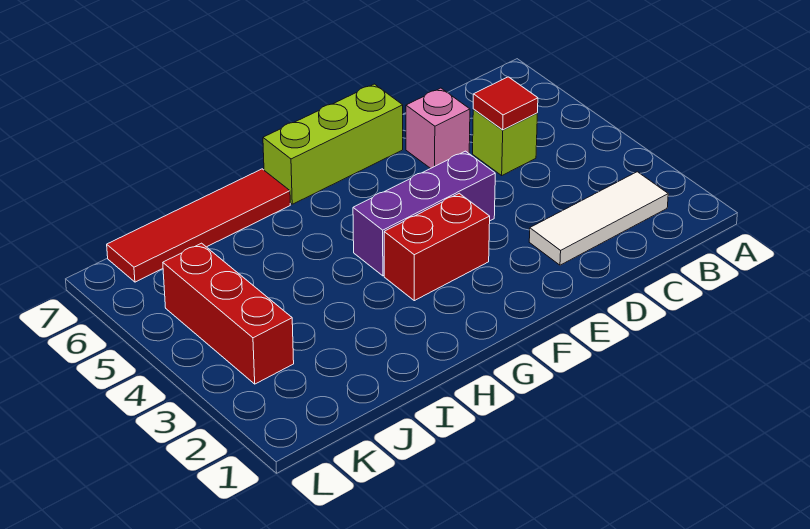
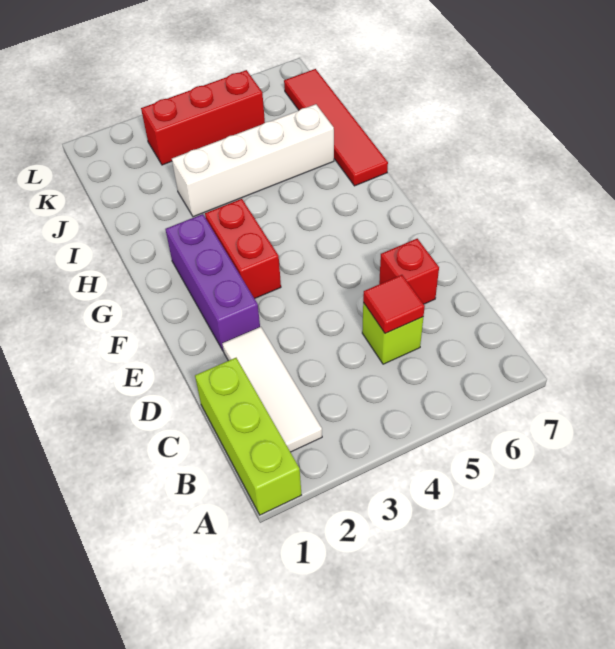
pink brick D6 level 1 -> red brick D6 level 1
purple brick E4:G4 level 1 -> purple brick E2:G2 level 1
lime brick E7:G7 level 1 -> lime brick A1:C1 level 1
none -> white brick I3:I6 level 1

